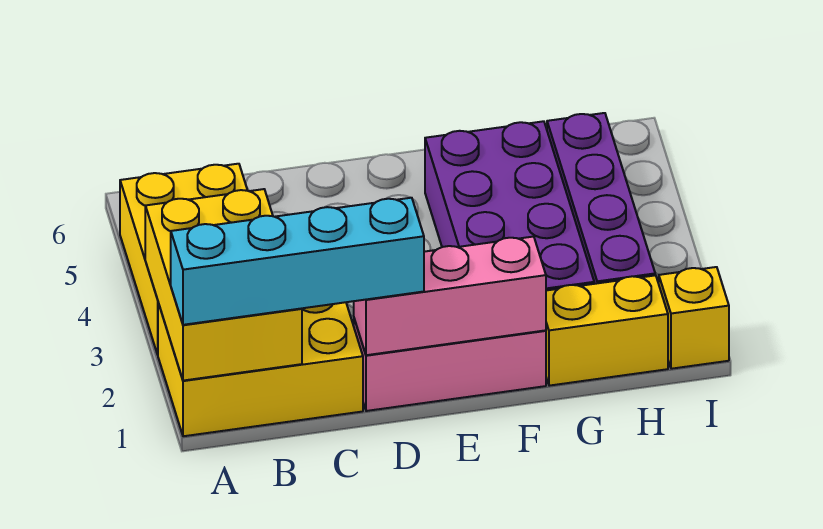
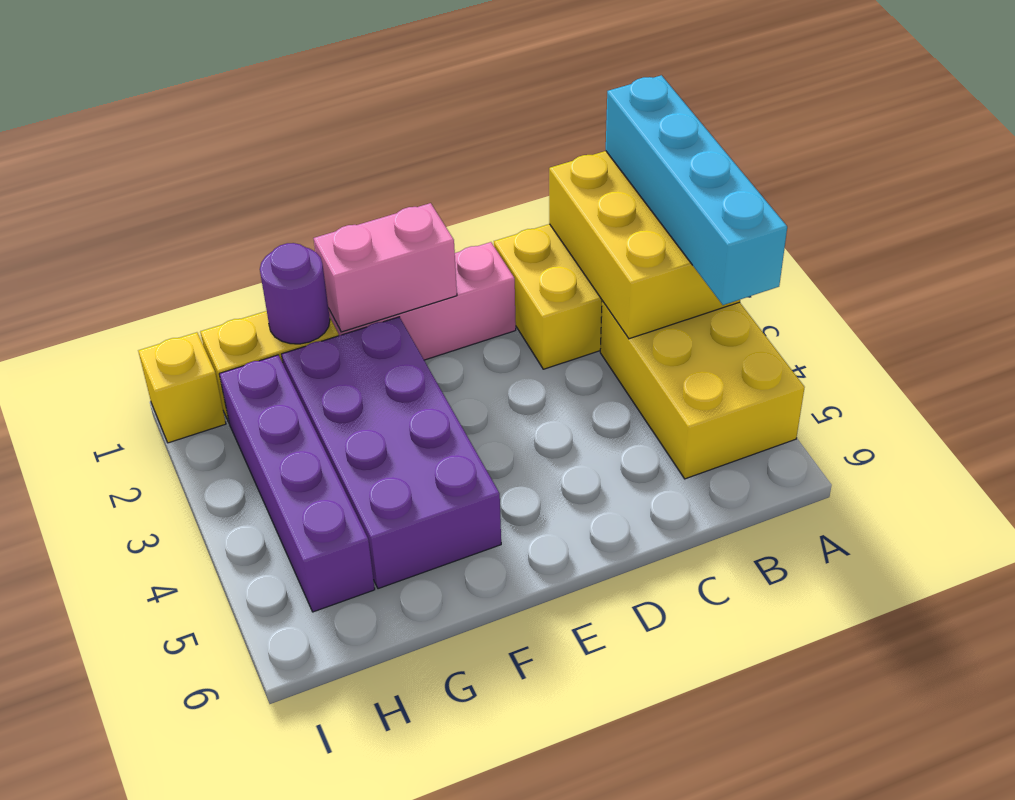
cyan brick A1:D1 level 3 -> cyan brick A1:A4 level 3
pink brick D1:F1 level 2 -> pink brick E1:F1 level 2
none -> purple round brick G1 level 2

